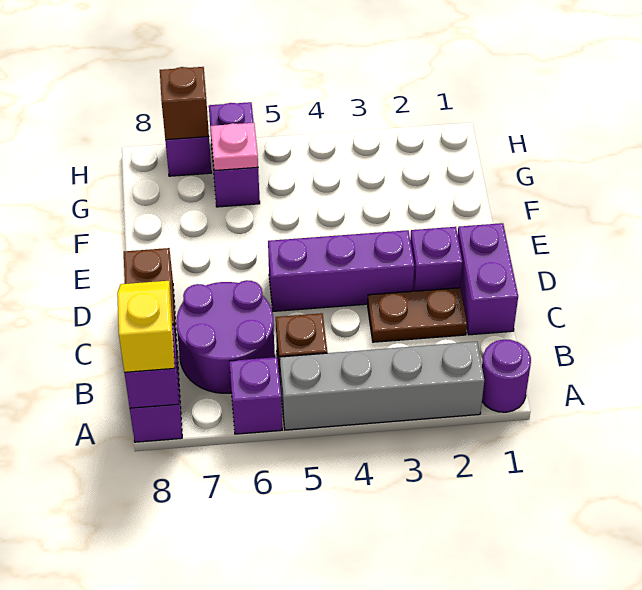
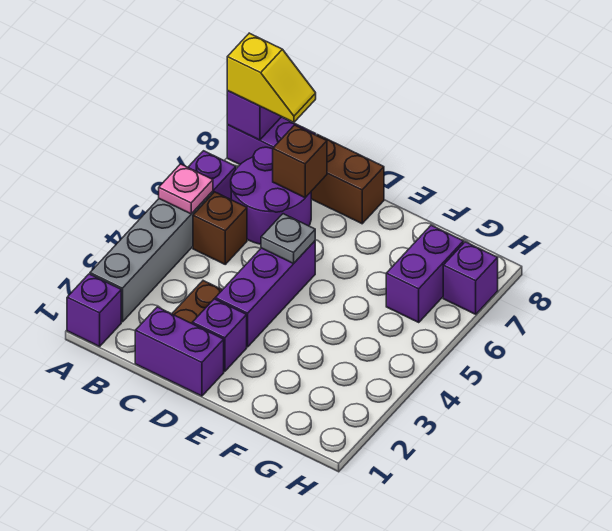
purple round brick A1 level 1 -> purple brick A1 level 1
none -> grey plate D5 level 2
purple brick G6:H6 level 1 -> purple brick G6:G7 level 1
pink plate G6 level 2 -> pink plate A5 level 2
brown brick H7 level 2 -> brown brick C7 level 2

